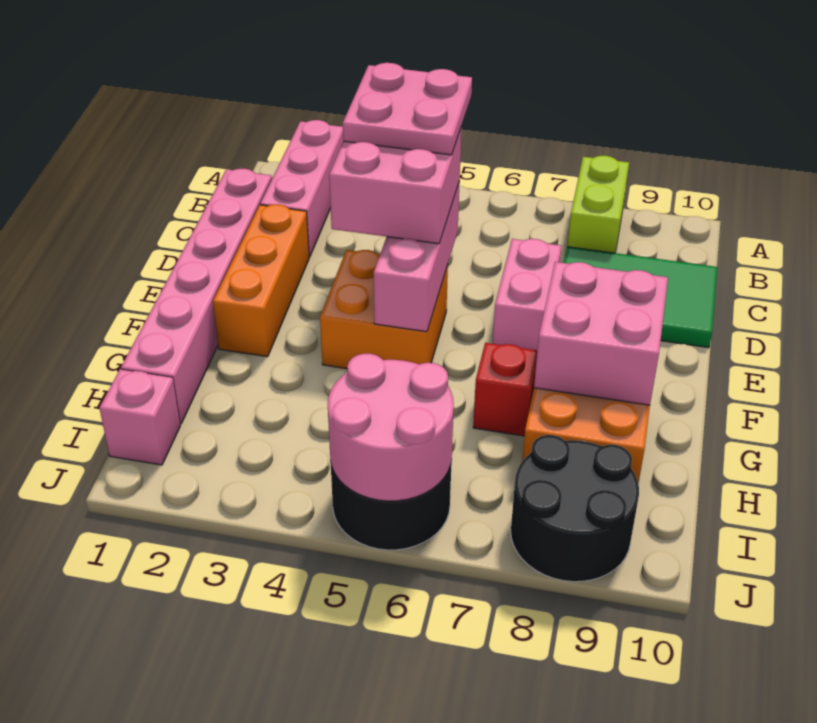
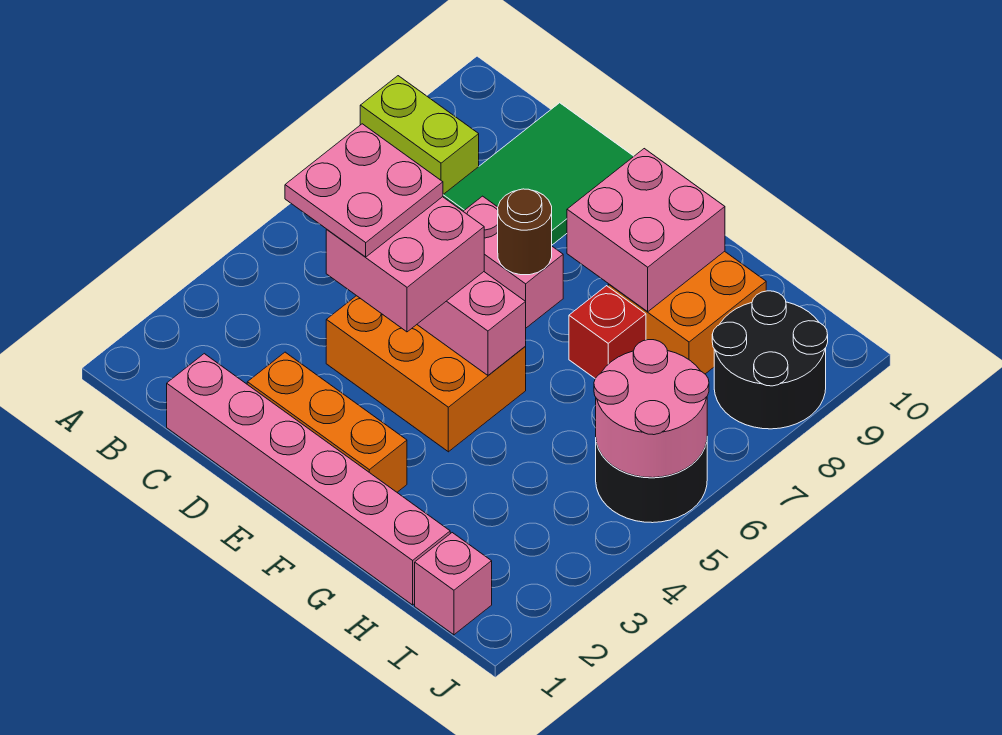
pink brick A2:C2 level 1 -> none
orange brick E4:F5 level 1 -> orange brick D4:F5 level 1
none -> brown round brick E7 level 2

